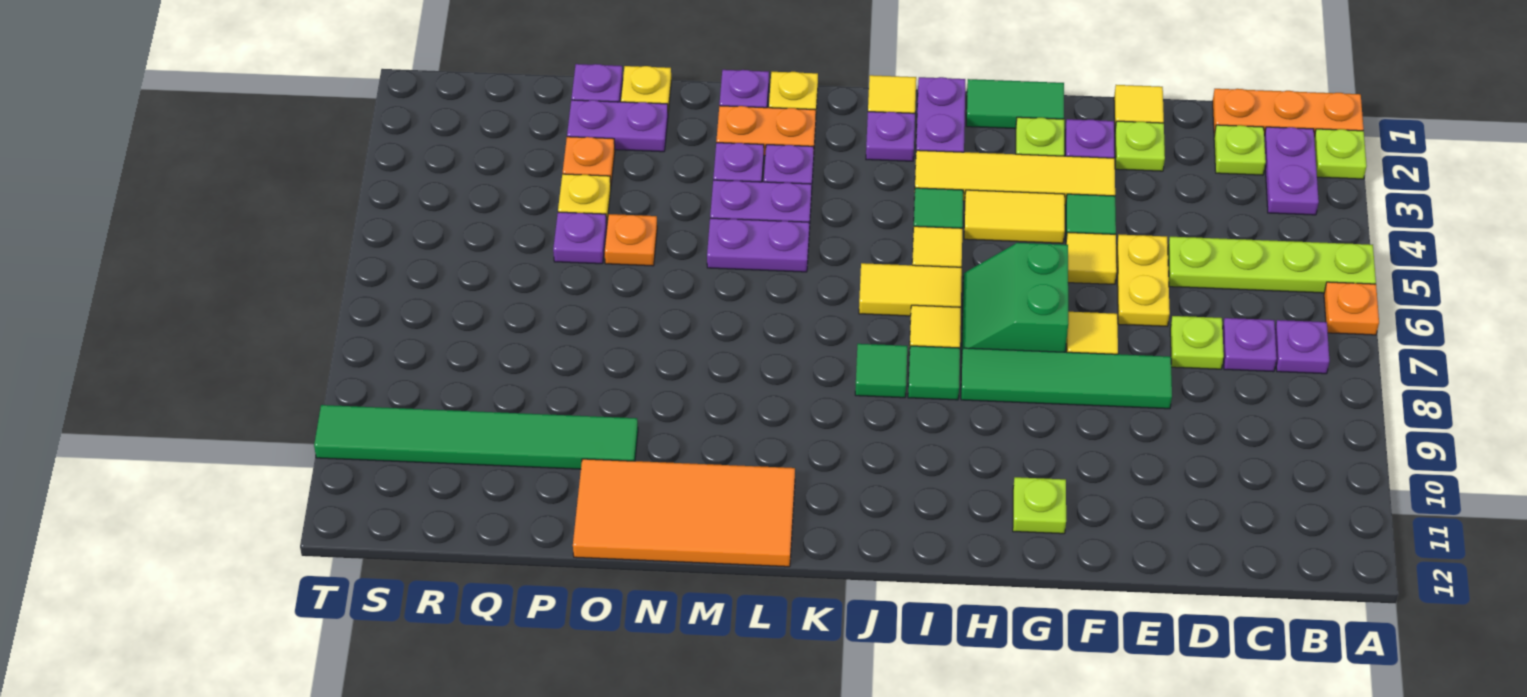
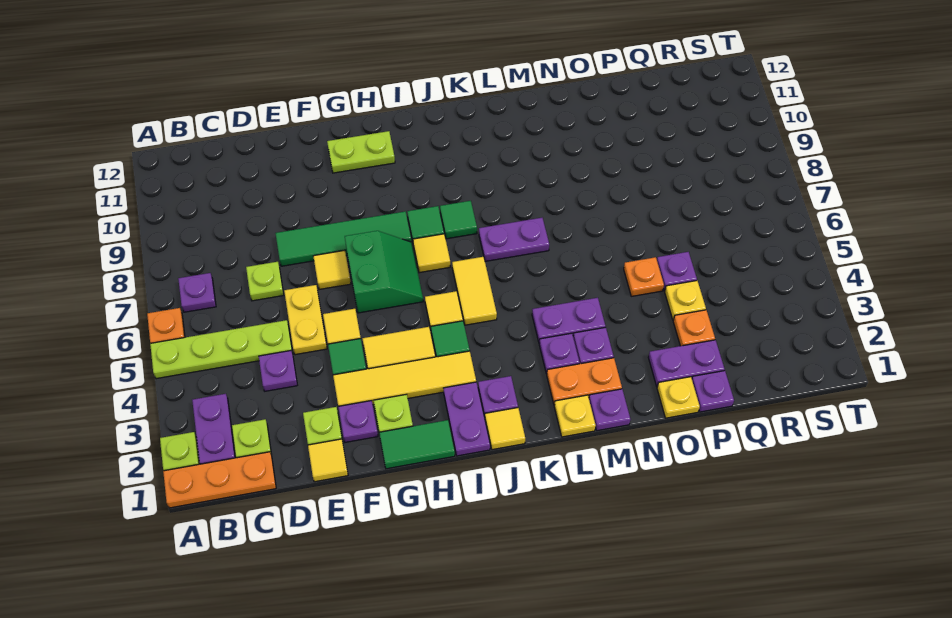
purple plate C7 level 1 -> purple plate D4 level 1
lime plate G11 level 1 -> lime plate G11:H11 level 1
yellow tile I6:J6 level 1 -> yellow tile J5:J6 level 1
purple plate L5:M5 level 1 -> purple plate K7:L7 level 1
orange tile L11:O12 level 1 -> none
green tile O10:T10 level 1 -> none

